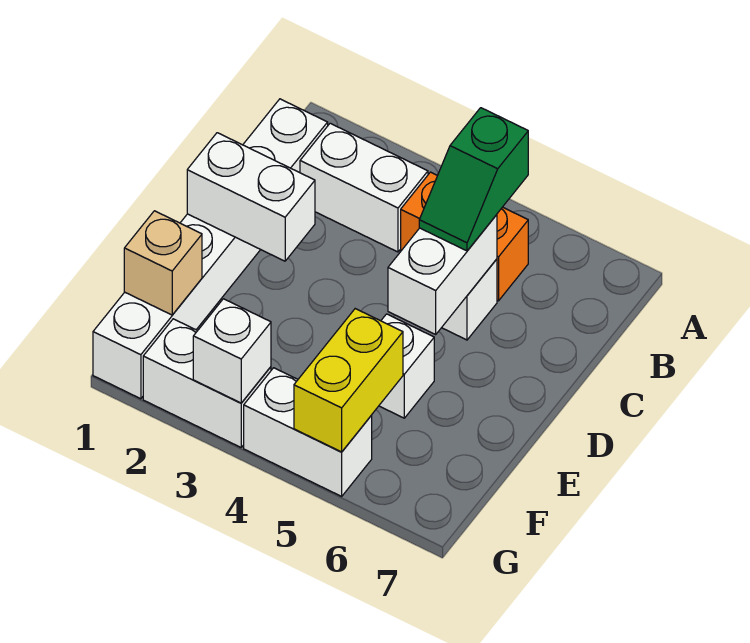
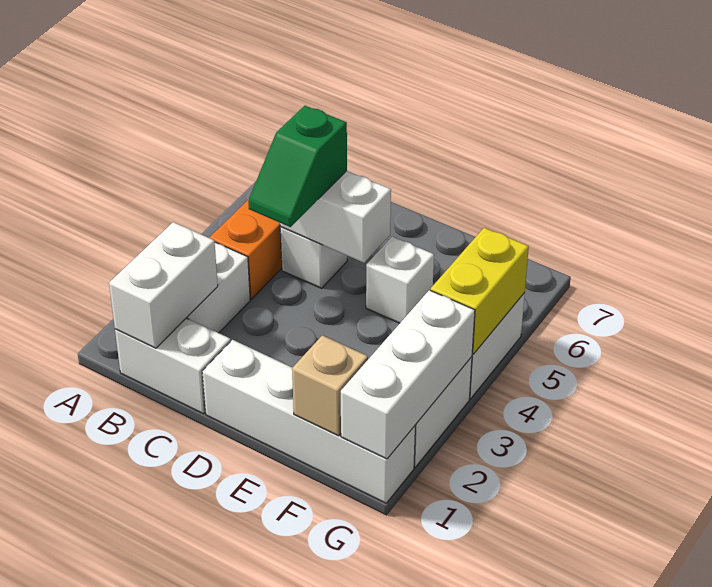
green slope B5:C5 level 3 top B -> green slope C4:C5 level 3 top 5
white brick D1:D2 level 2 -> white brick B1:B2 level 2
yellow brick F5:G5 level 2 -> yellow brick G4:G5 level 2
white brick G3 level 2 -> white brick G1:G3 level 2

